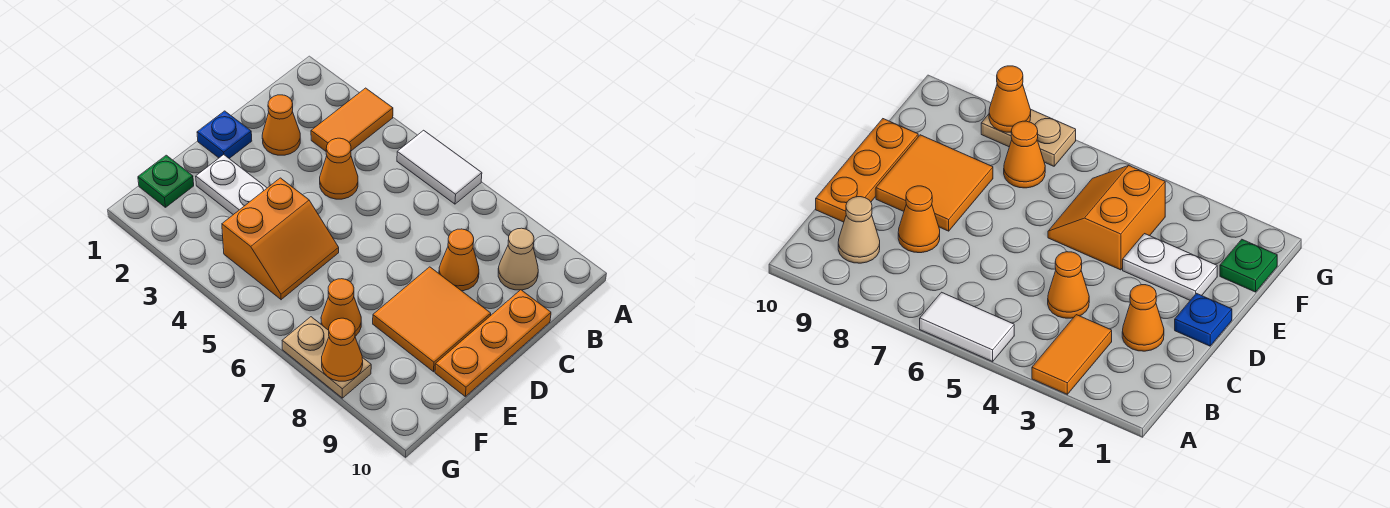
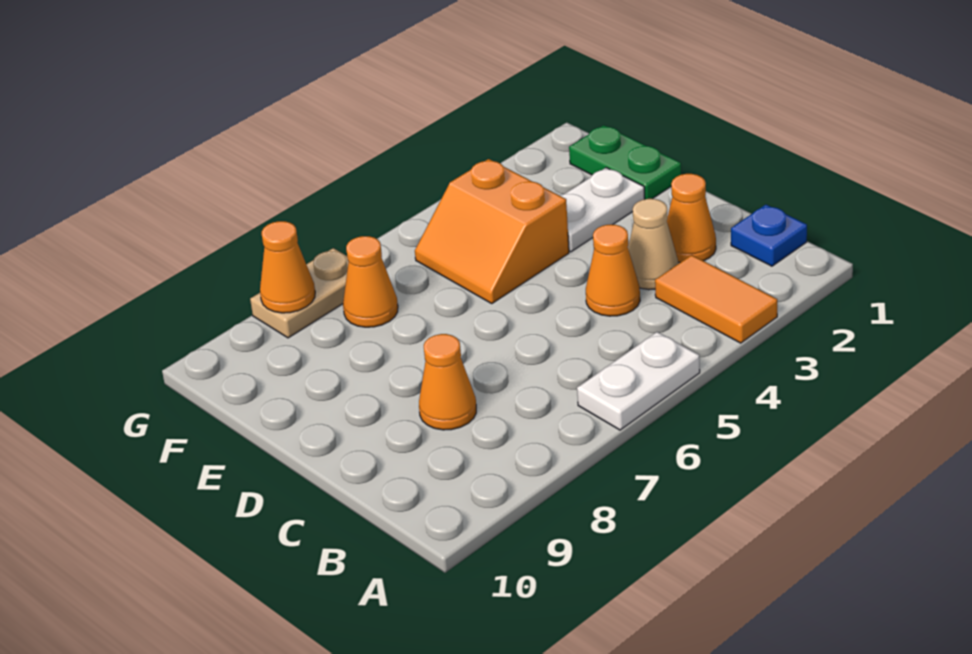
white tile A5:A6 level 1 -> white plate A5:A6 level 1
tan cone B9 level 1 -> tan cone C3 level 1
orange plate C10:E10 level 1 -> none
blue plate D1 level 1 -> blue plate B1 level 1
orange tile D8:E9 level 1 -> none
green plate F1 level 1 -> green plate E1:F1 level 1

